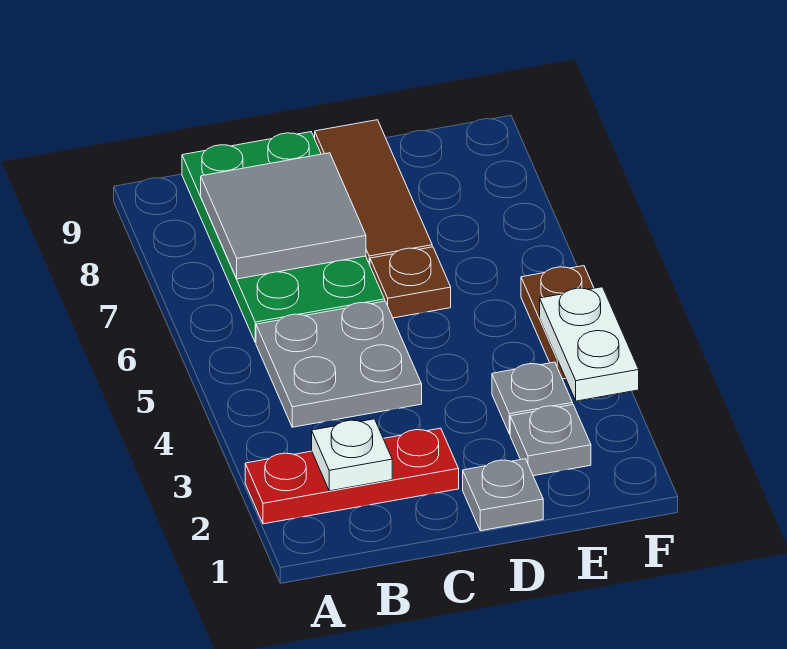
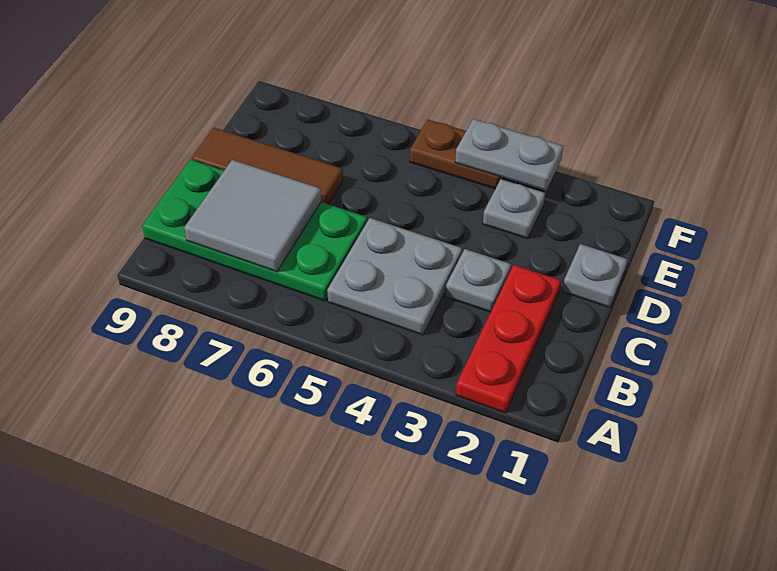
white plate B2 level 2 -> none
brown plate D6 level 1 -> none
grey plate E2 level 1 -> grey plate C3 level 1
white plate F3:F4 level 2 -> grey plate F3:F4 level 2

